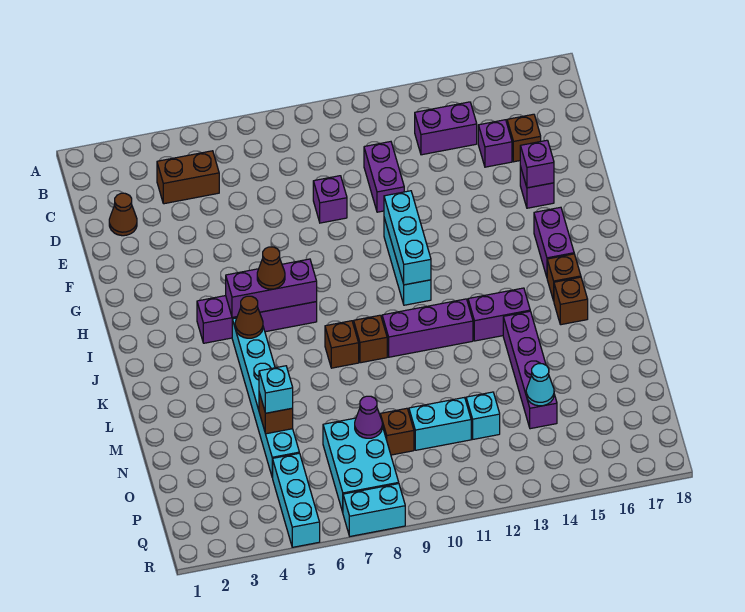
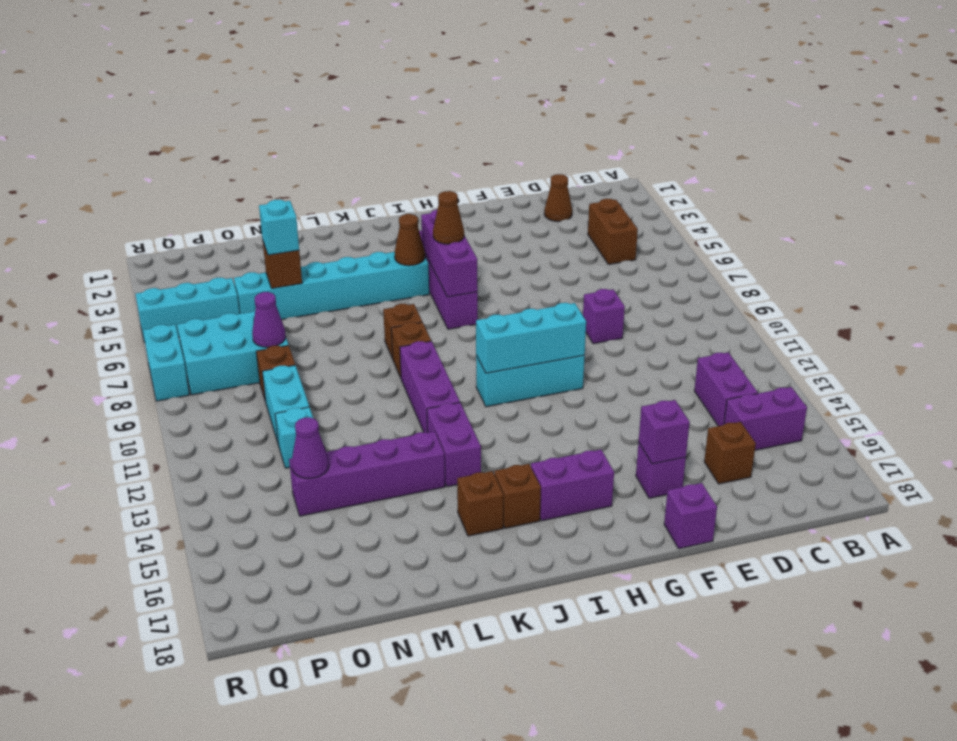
purple brick D11:E11 level 1 -> purple brick B15:C15 level 1
purple brick D15 level 1 -> purple brick F18 level 1
cyan cone O14 level 2 -> purple cone O14 level 2

